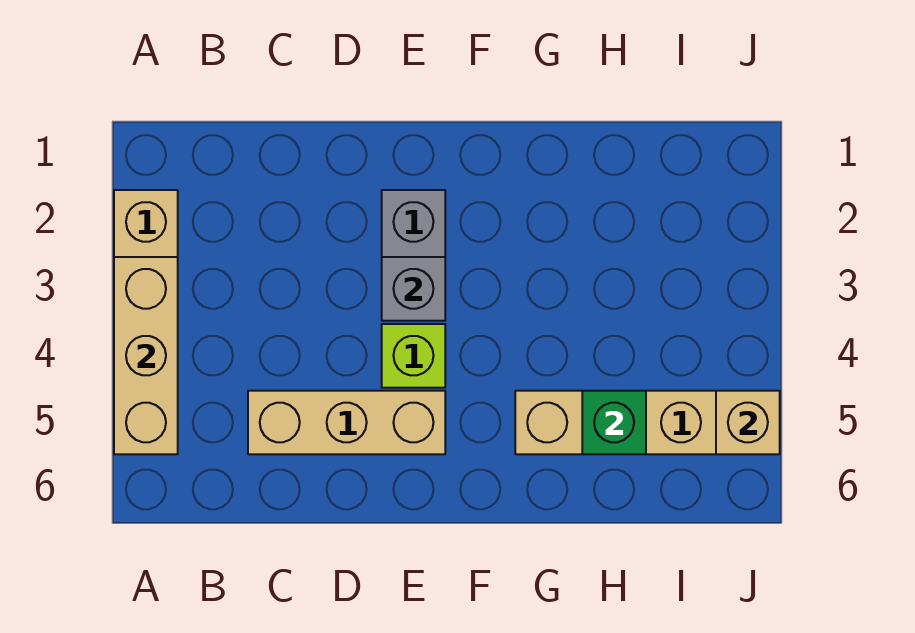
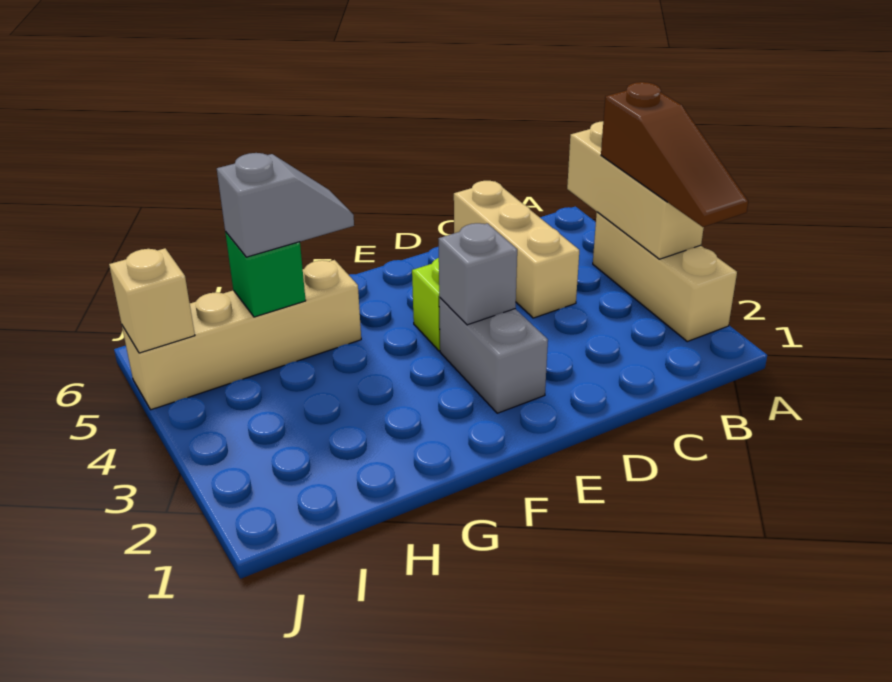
none -> brown slope A2:A4 level 3 top 4
tan brick C5:E5 level 1 -> tan brick C4:C6 level 1
none -> grey slope G5:H5 level 3 top H

